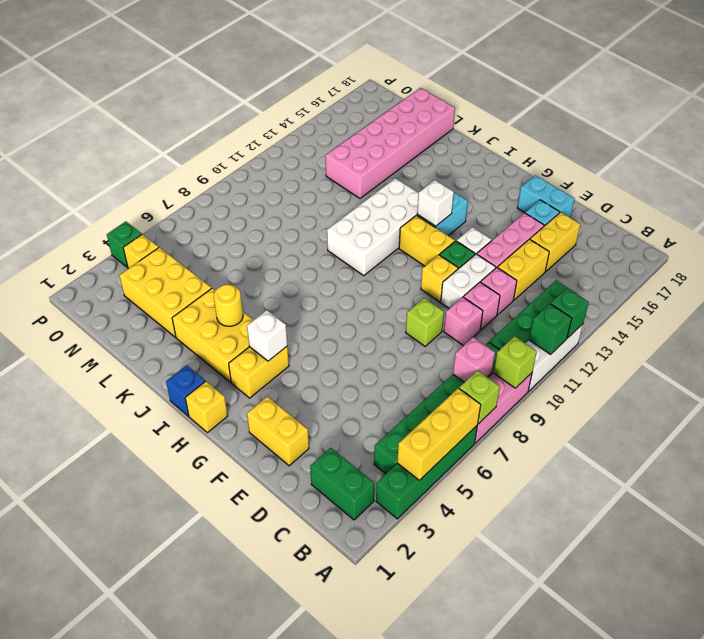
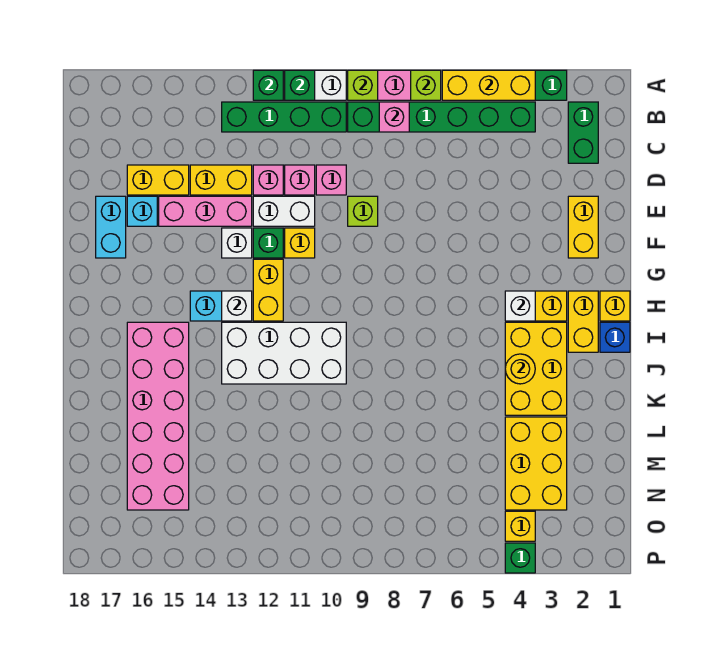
none -> yellow brick H2:I2 level 1
pink brick L13:M18 level 1 -> pink brick I15:N16 level 1

